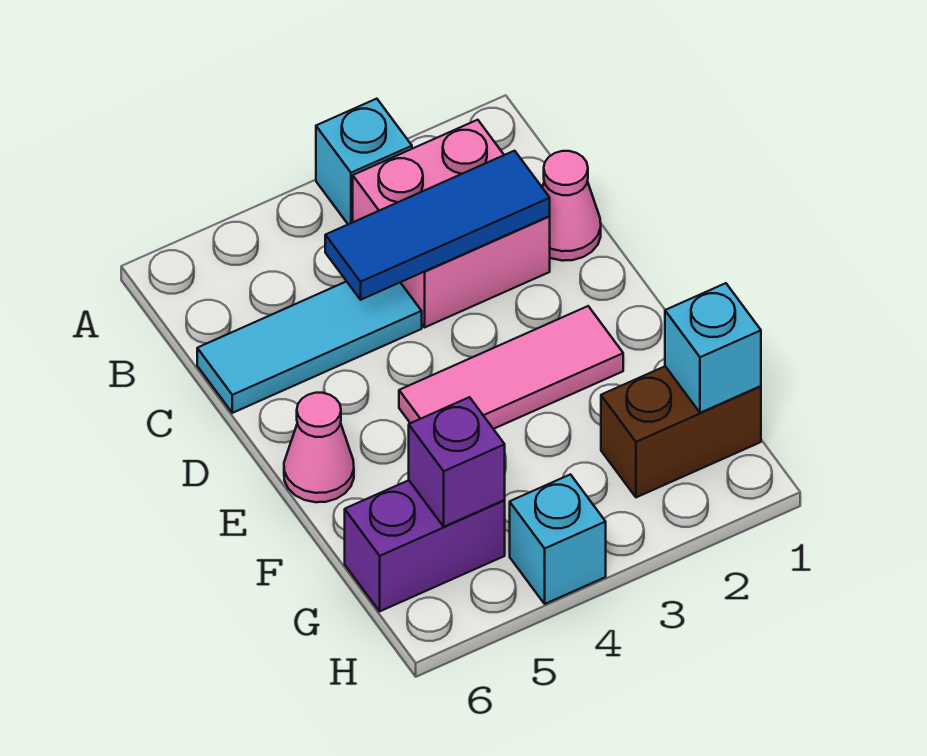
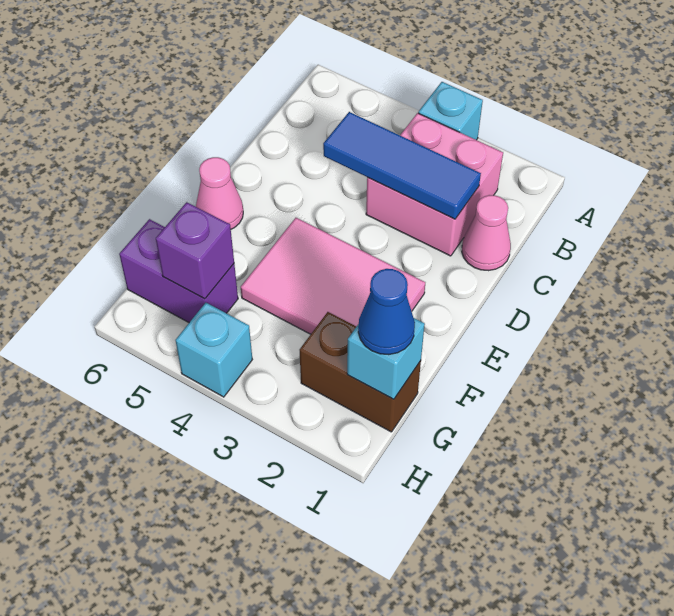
cyan tile C4:C6 level 1 -> none
pink tile E2:E4 level 1 -> pink tile E2:F4 level 1
none -> blue cone G1 level 3

